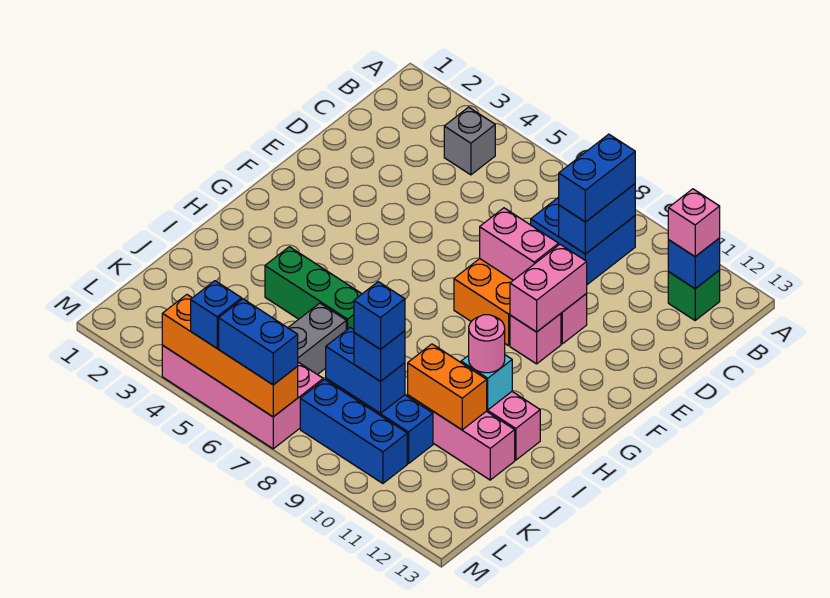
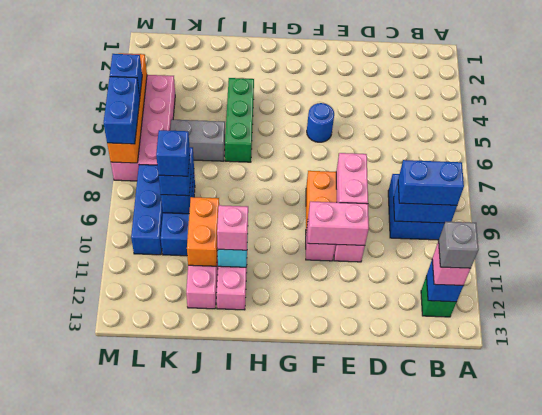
grey brick B4 level 1 -> grey brick B12 level 4
none -> blue round brick F5 level 1
pink round brick I11 level 3 -> pink brick I11 level 3

